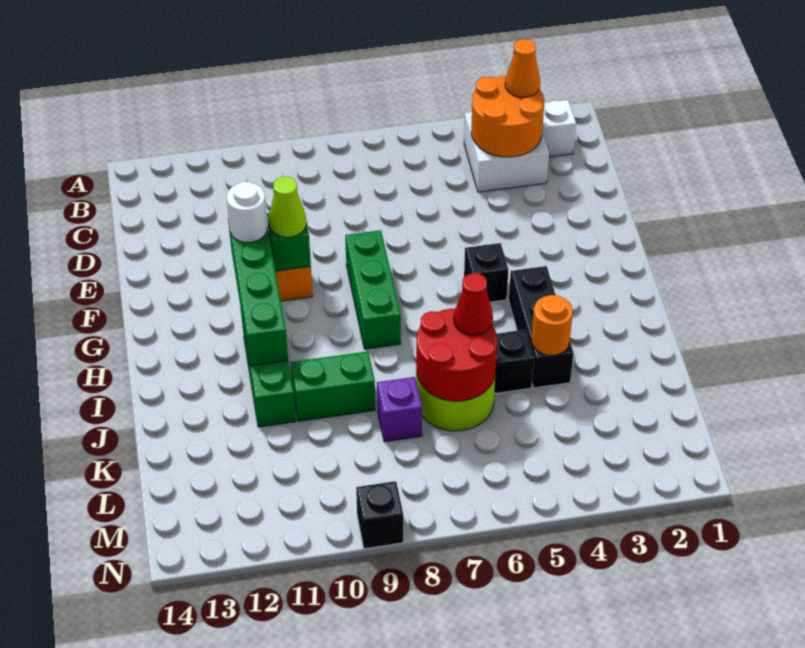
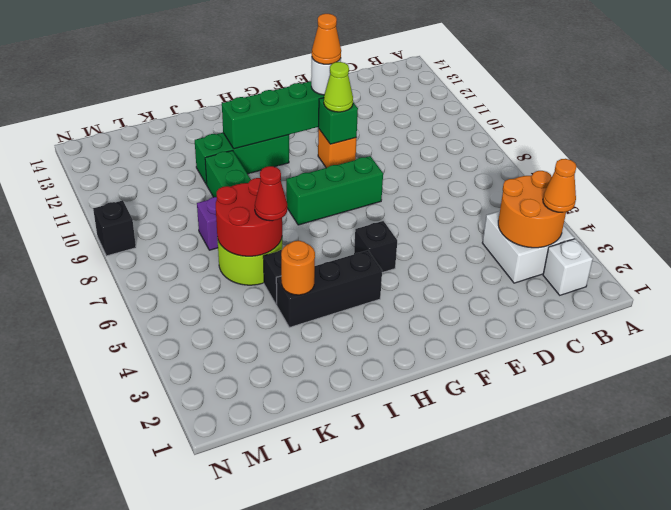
none -> orange cone F11 level 4

